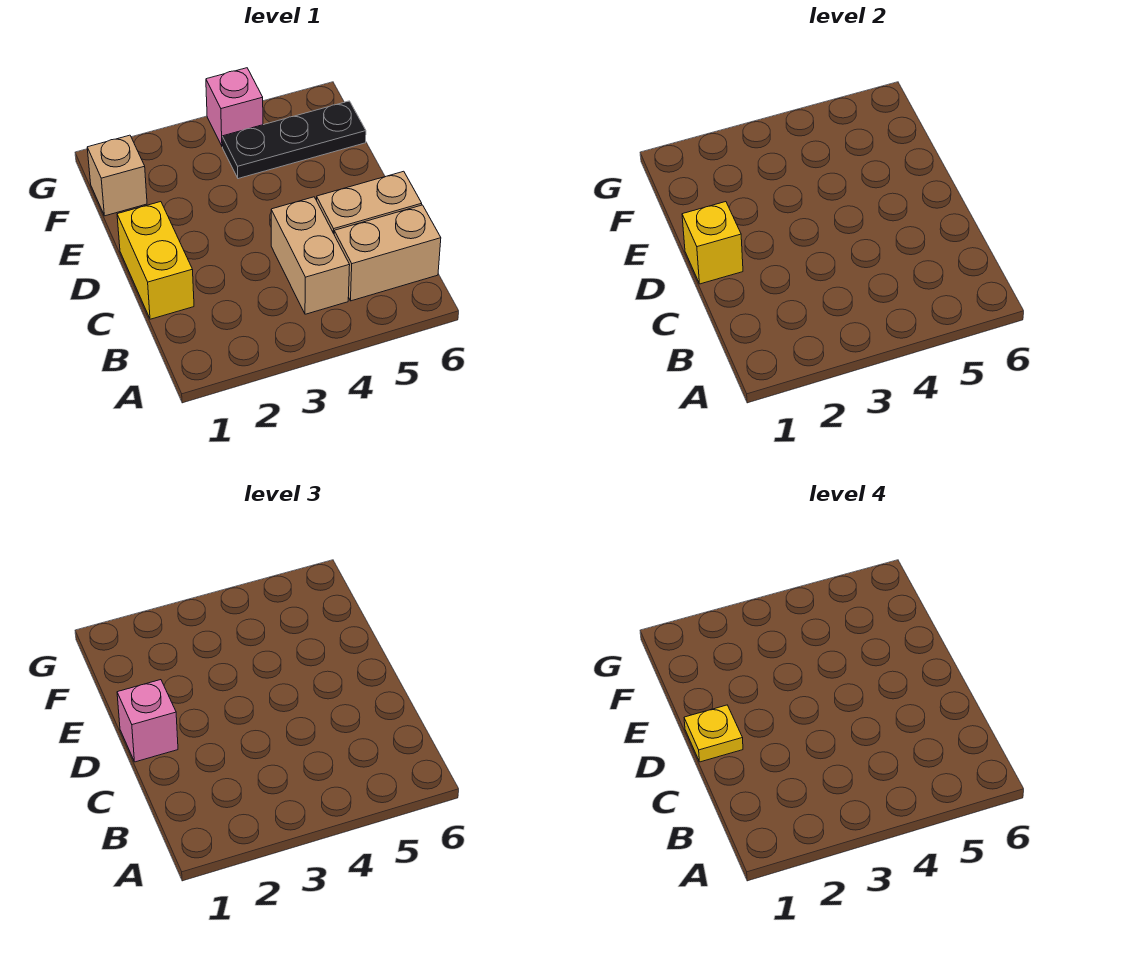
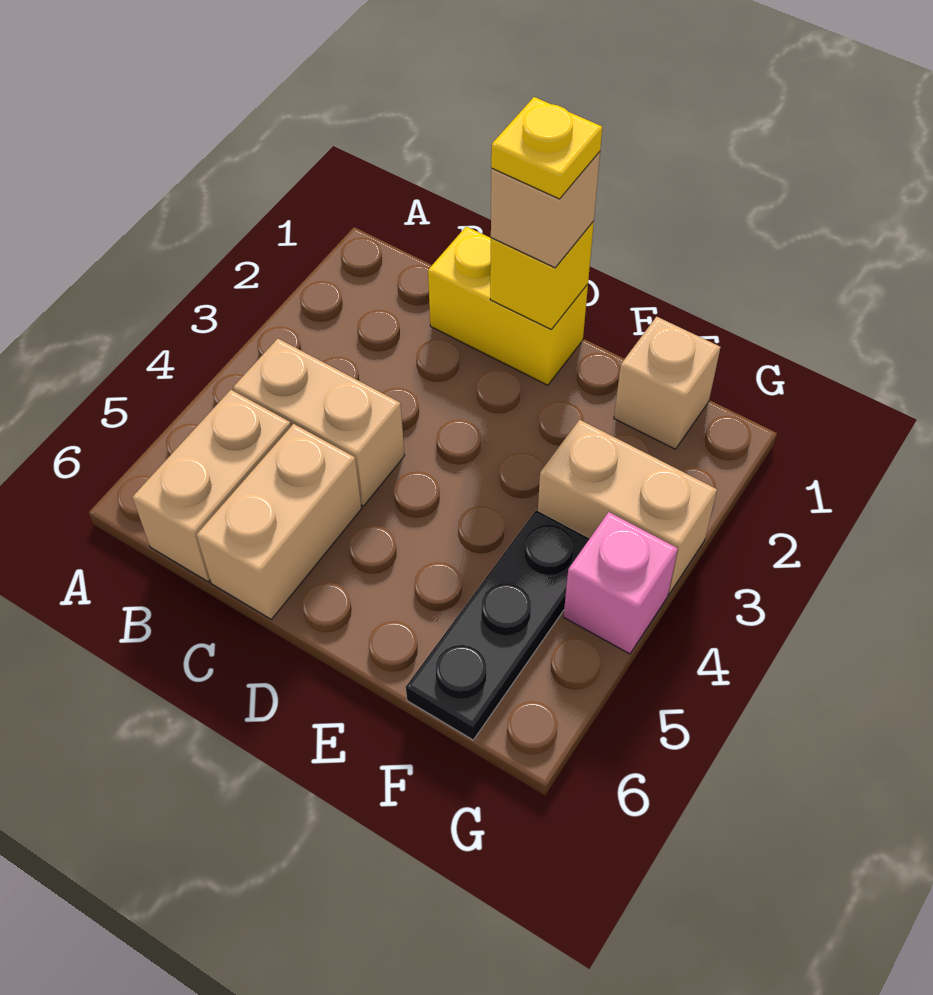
pink brick D1 level 3 -> tan brick D1 level 3
none -> tan brick F3:G3 level 1

